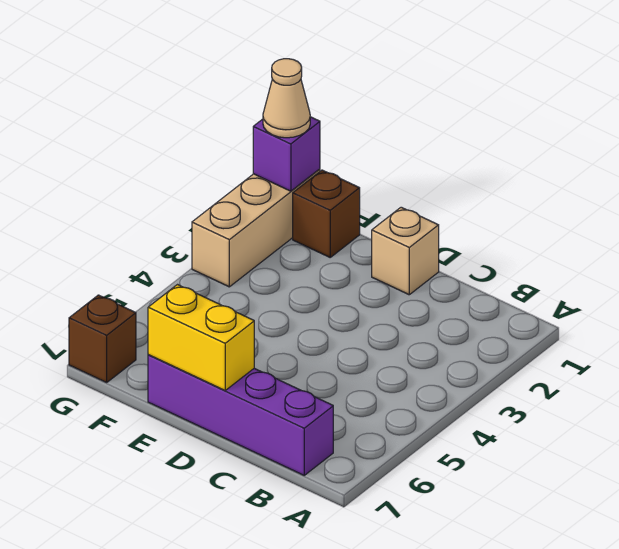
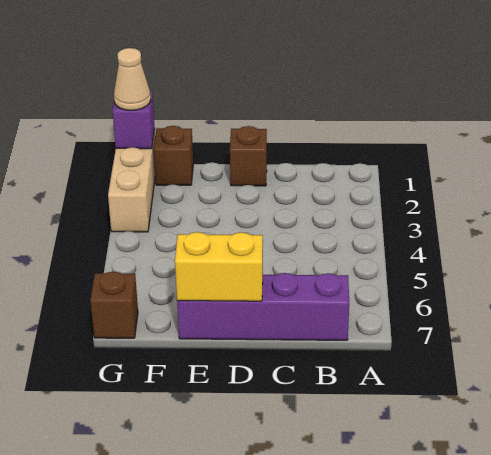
tan brick D1 level 1 -> brown brick D1 level 1

